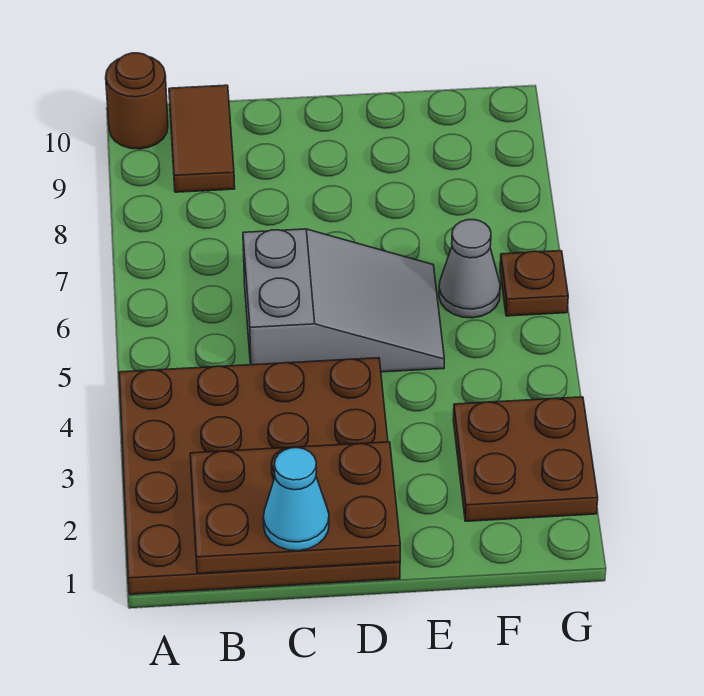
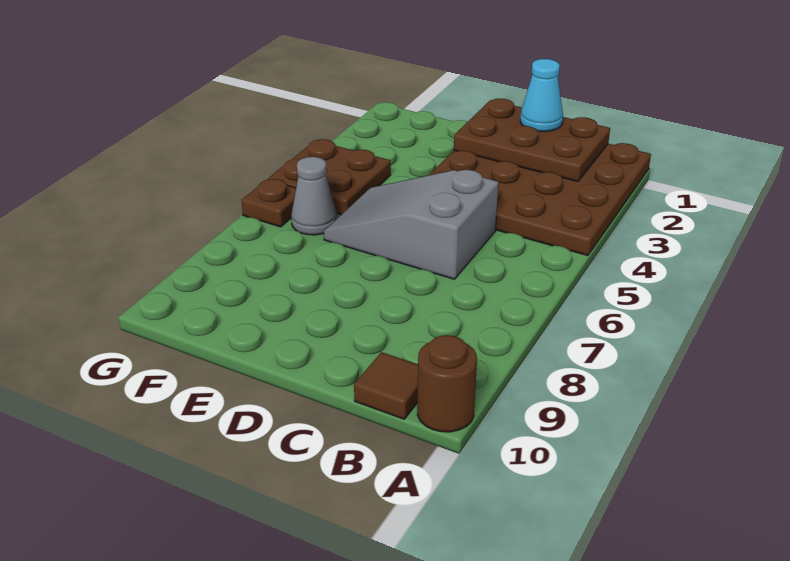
brown tile B9:B10 level 1 -> brown tile B10 level 1
brown plate F2:G3 level 1 -> brown plate F4:G5 level 1

